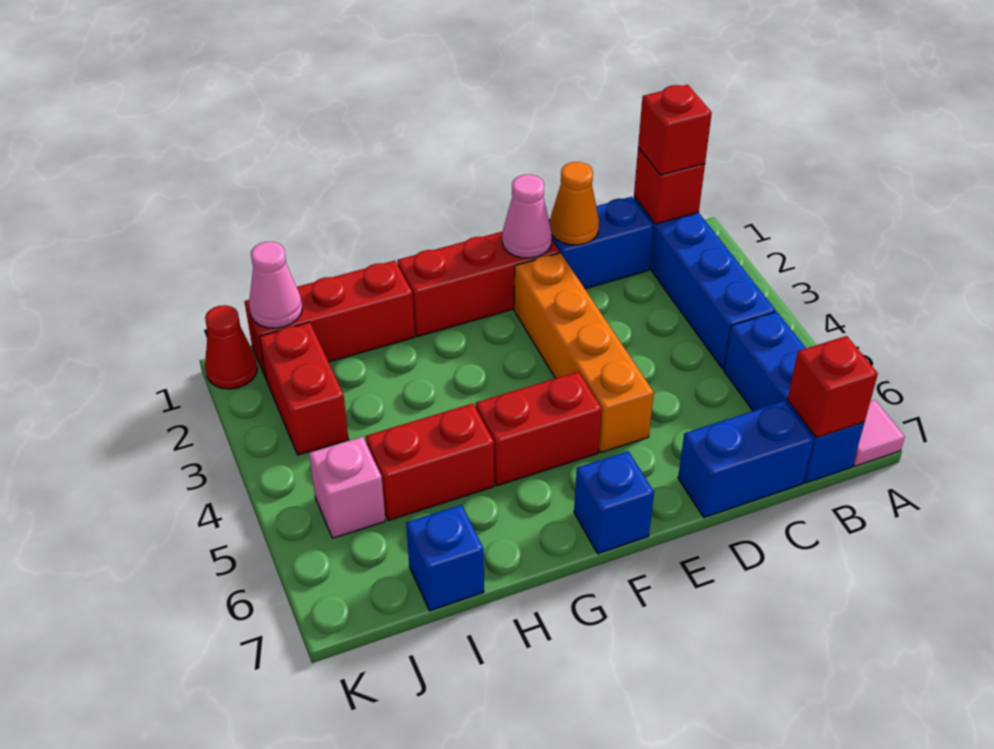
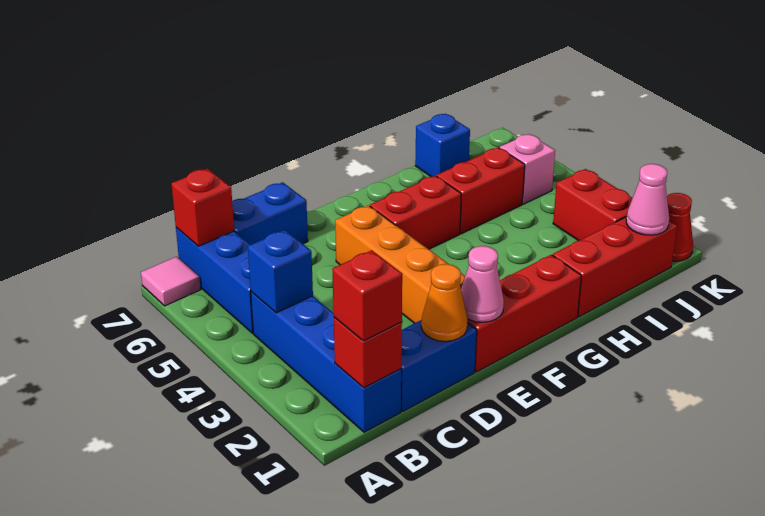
blue brick F7 level 1 -> blue brick B4 level 2

